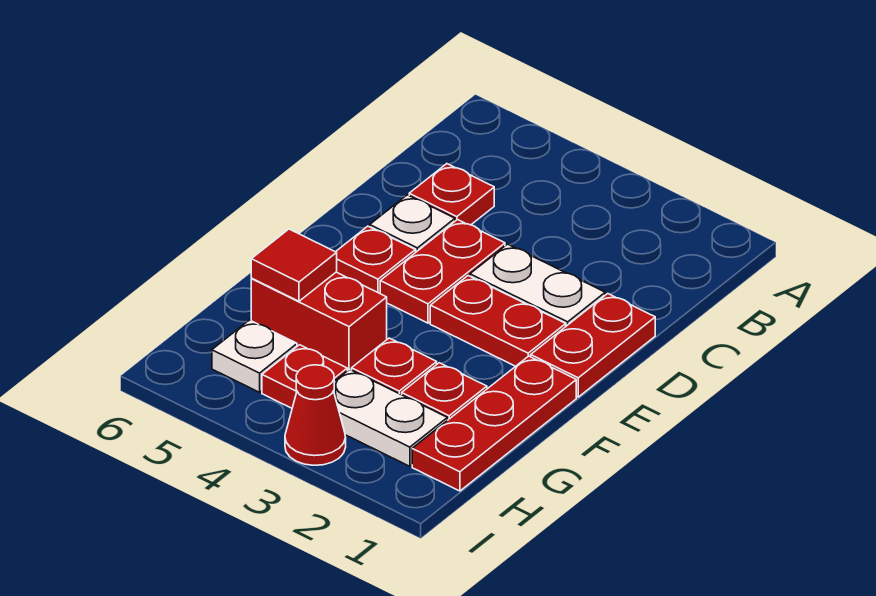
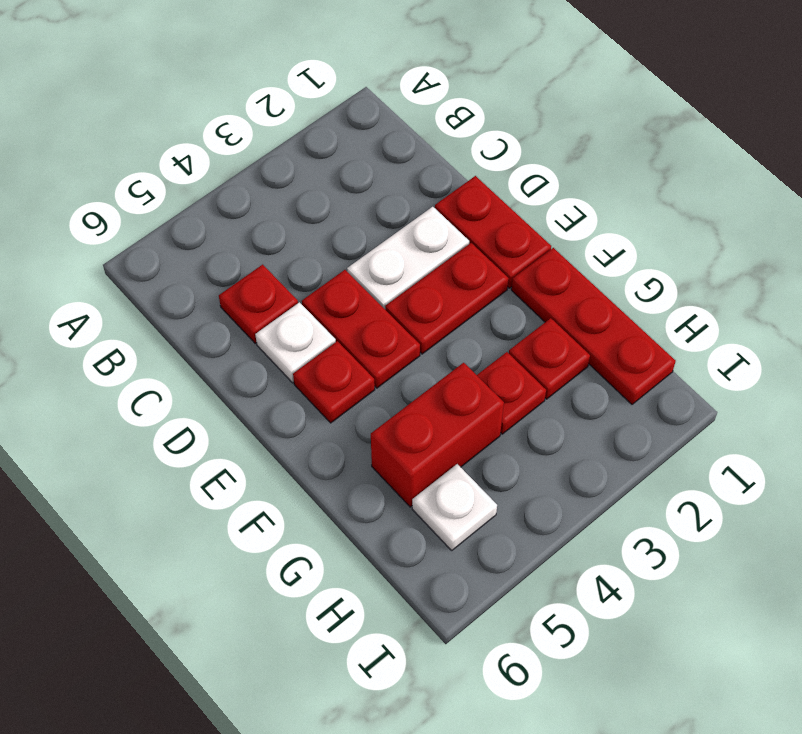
red tile G5 level 2 -> none
white plate H2:H3 level 1 -> none
red plate H4 level 1 -> none
red cone I3 level 1 -> none

